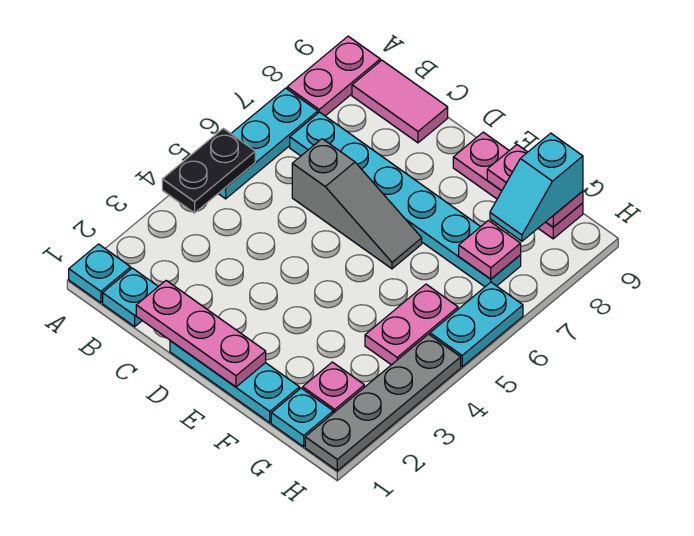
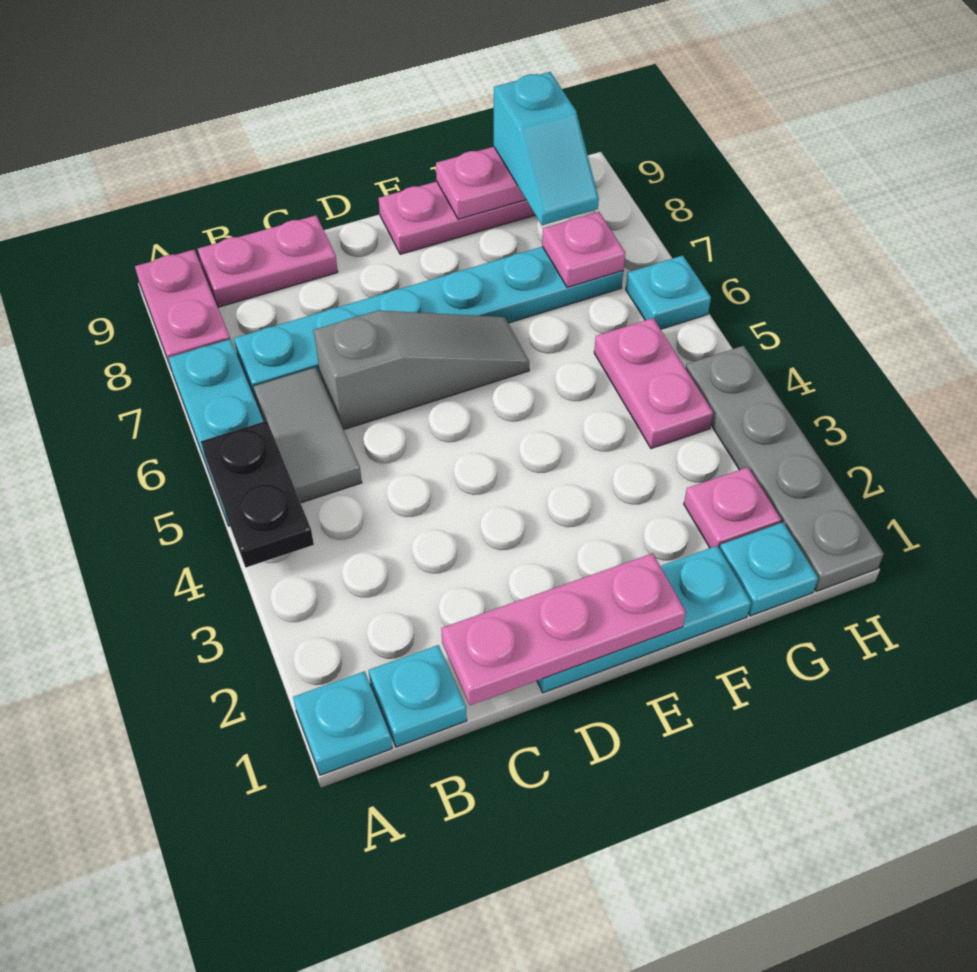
none -> grey tile B5:B6 level 1
pink tile B9:C9 level 1 -> pink plate B9:C9 level 1
cyan plate H5:H6 level 1 -> cyan plate H6 level 1

